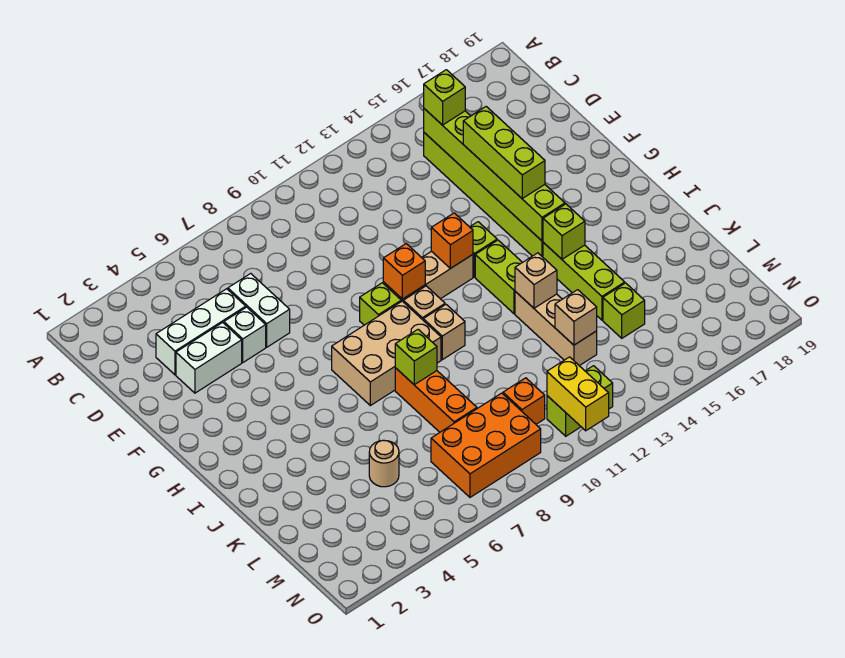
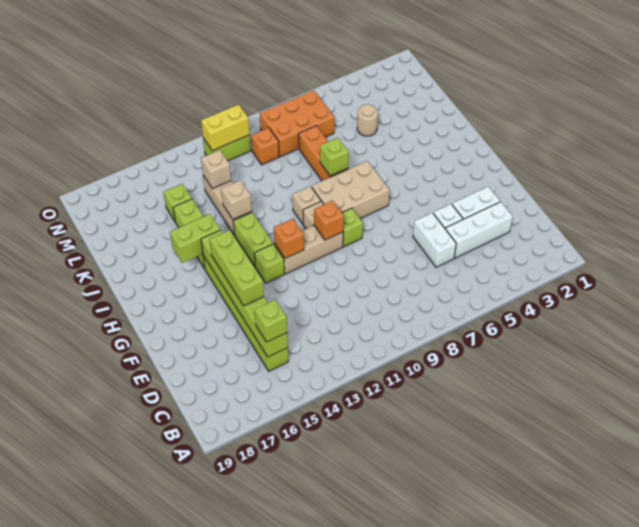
lime brick I15 level 2 -> lime brick I15:I16 level 2
yellow brick N11:O11 level 2 -> yellow brick N11:N12 level 2

